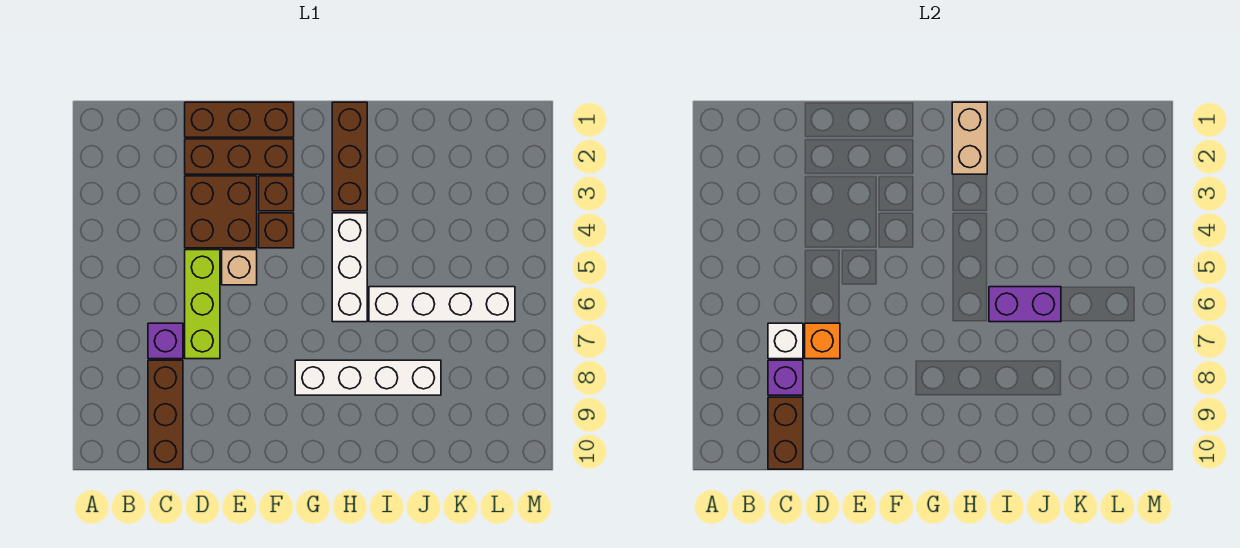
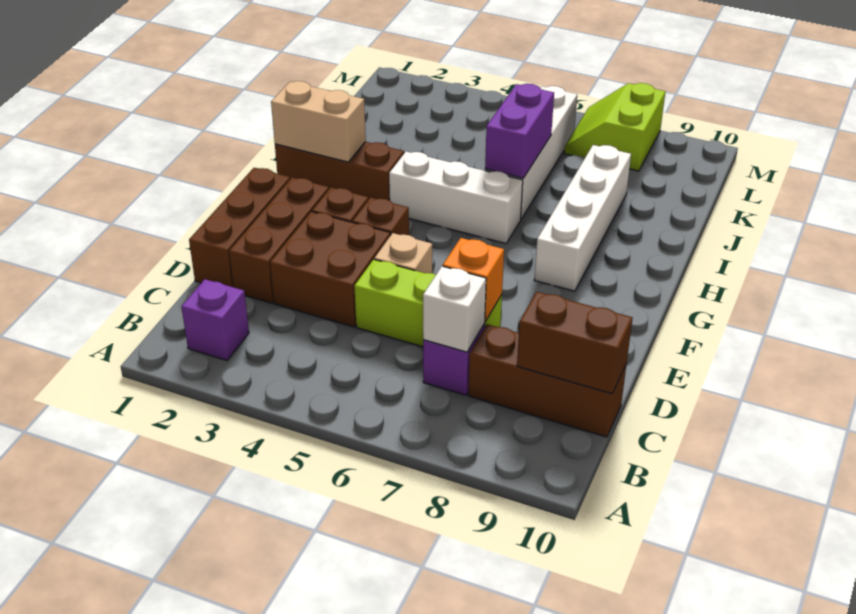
purple brick C8 level 2 -> purple brick B2 level 1
none -> lime slope L7:M8 level 1 top 8

